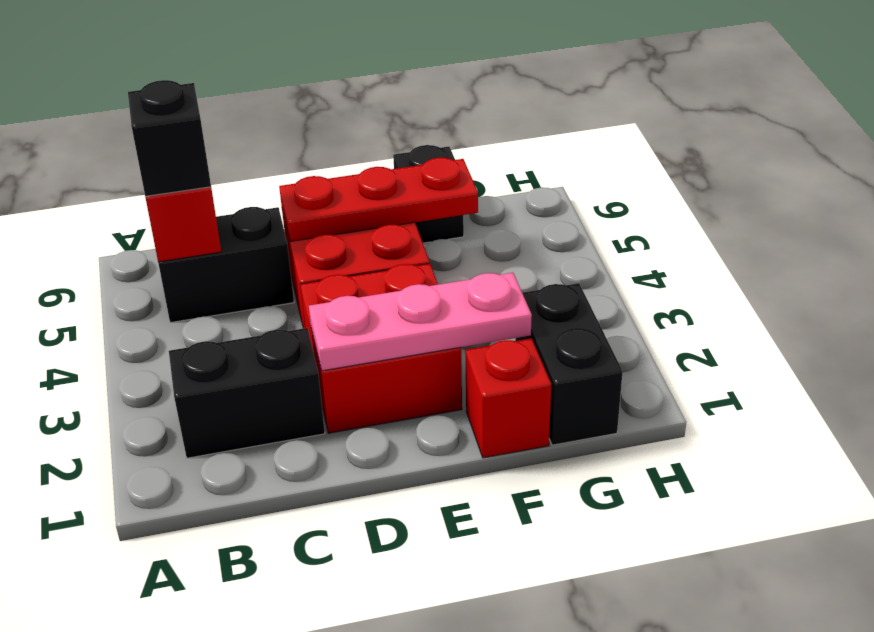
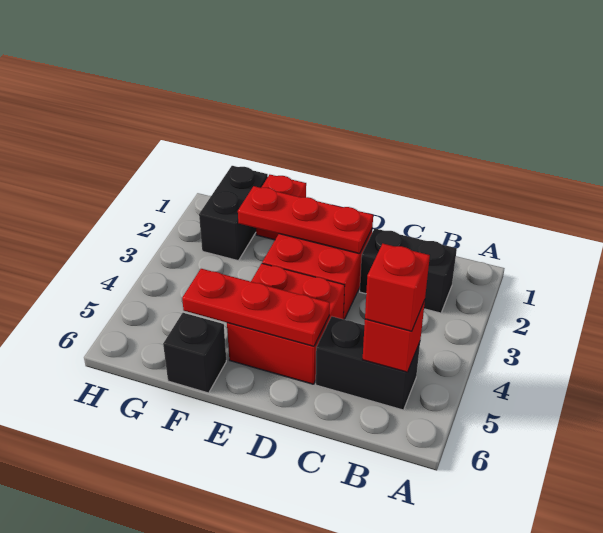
black brick B5 level 3 -> red brick B5 level 3
pink plate D2:F2 level 2 -> red plate D2:F2 level 2

